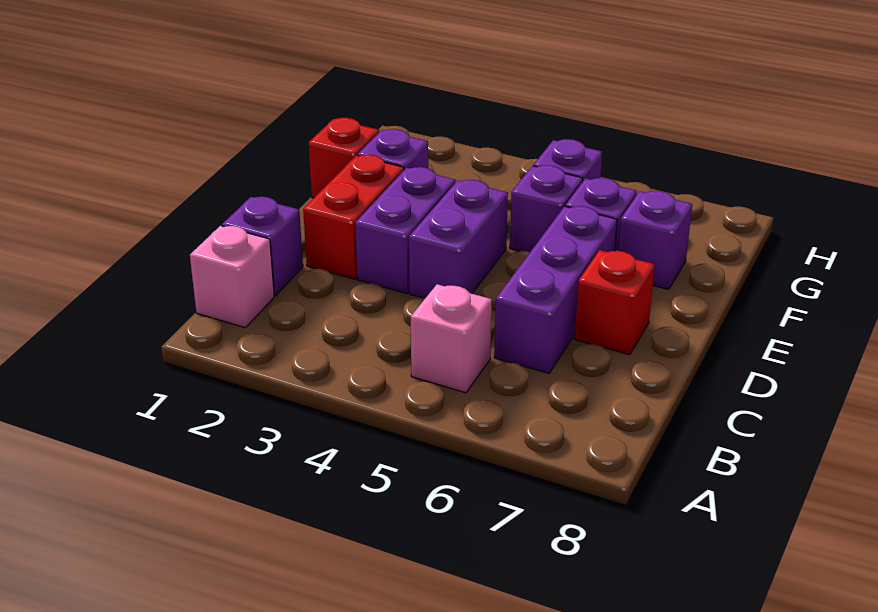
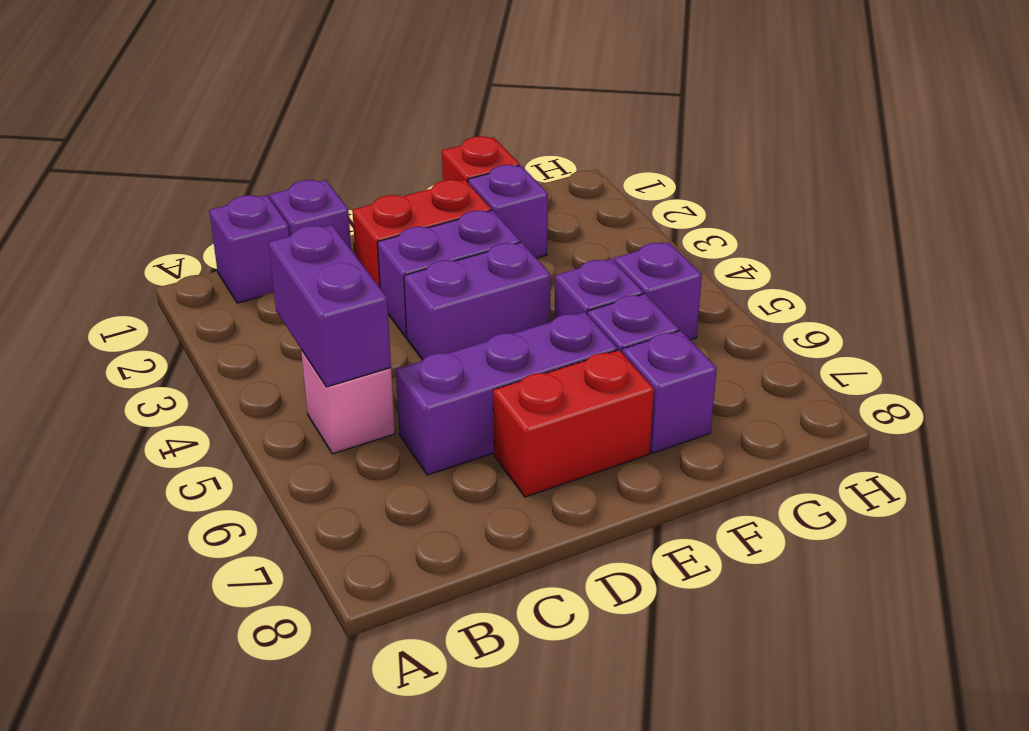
pink brick B1 level 1 -> purple brick B1 level 1
none -> purple brick B4:B5 level 2
red brick D7 level 1 -> red brick D7:E7 level 1

